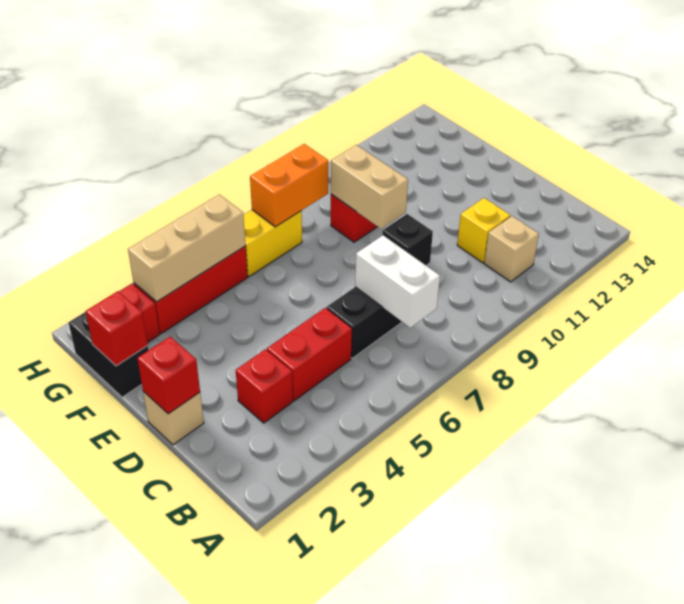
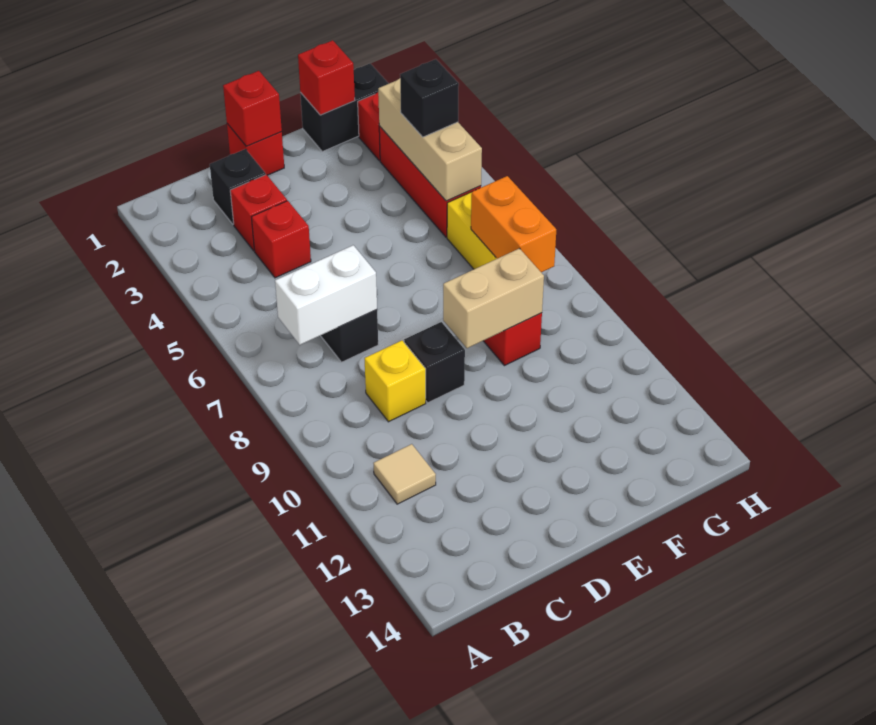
tan brick B11 level 1 -> tan tile B11 level 1
none -> black brick C2 level 1
red brick C4:C5 level 1 -> red brick C4 level 1
yellow brick C11 level 1 -> yellow brick C9 level 1
tan brick D1 level 1 -> red brick D1 level 1
none -> black brick G4 level 3

